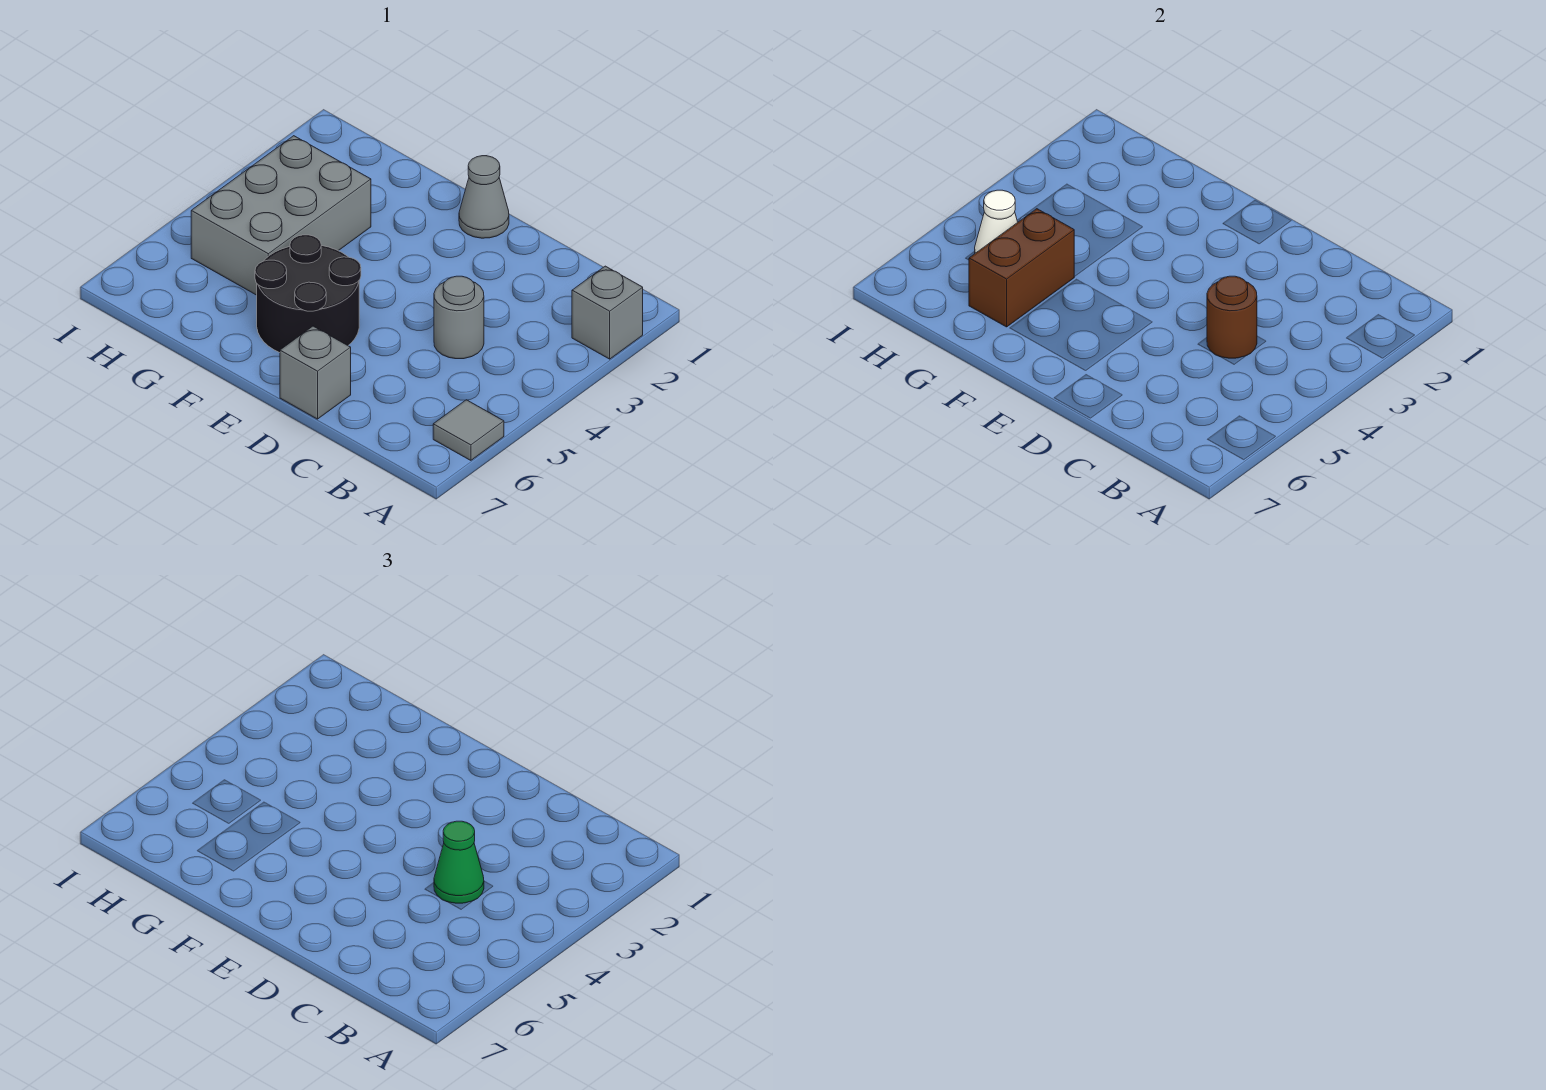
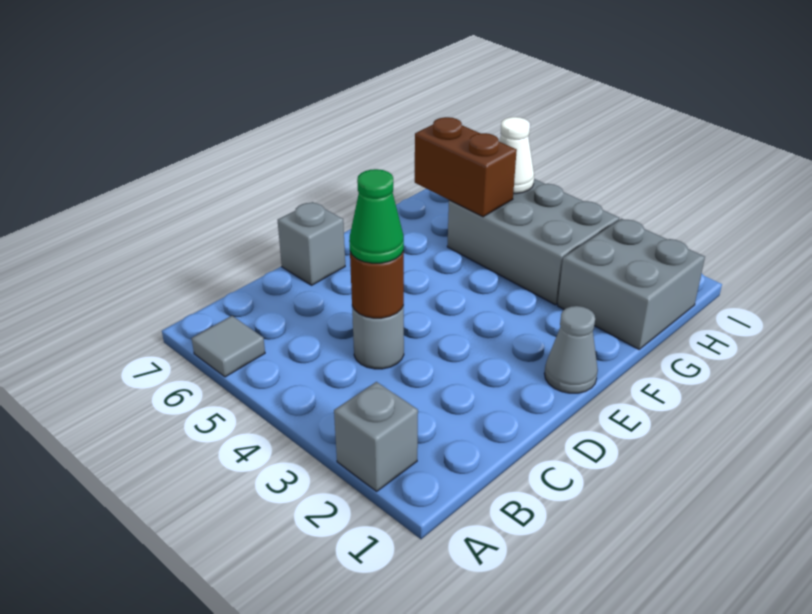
black round brick E5:F6 level 1 -> none
none -> grey brick G1:H2 level 1

